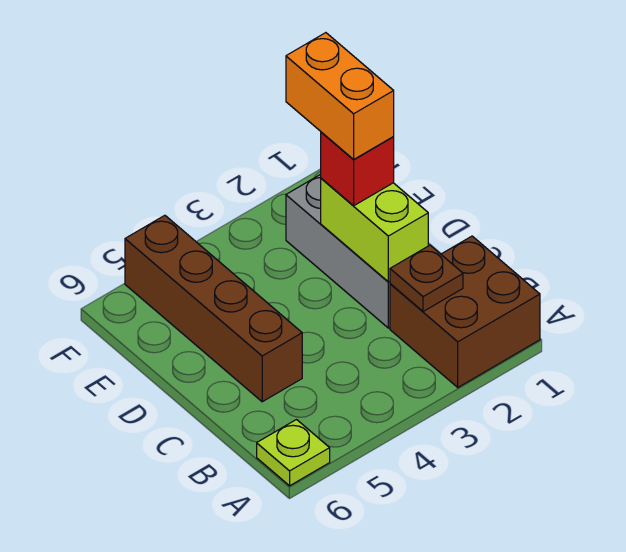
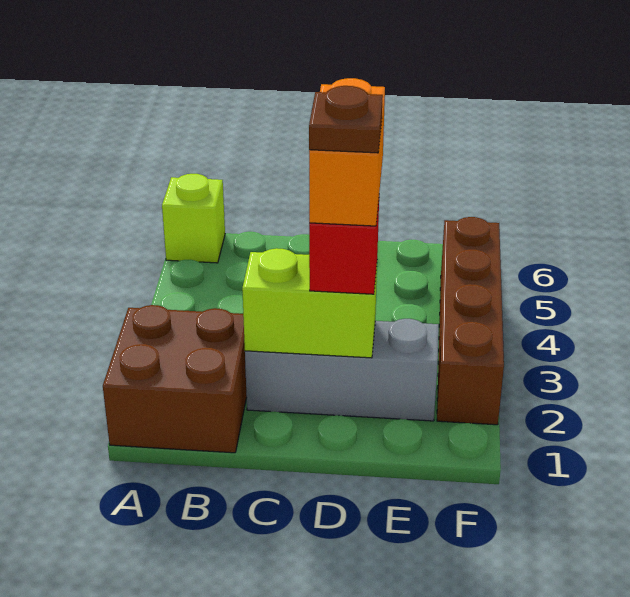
lime plate A6 level 1 -> lime brick A6 level 1
brown plate B2 level 2 -> brown plate D2 level 5
brown brick C5:F5 level 1 -> brown brick F2:F5 level 1
orange brick D2:E2 level 4 -> orange brick D2:D3 level 4

